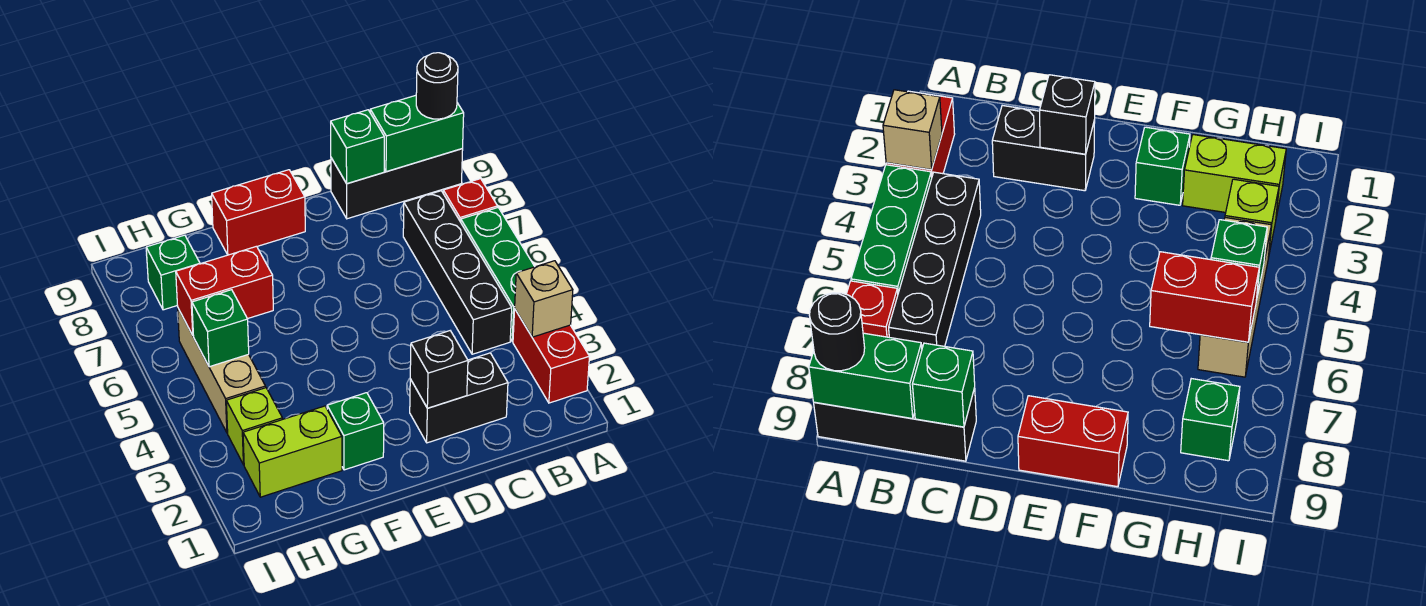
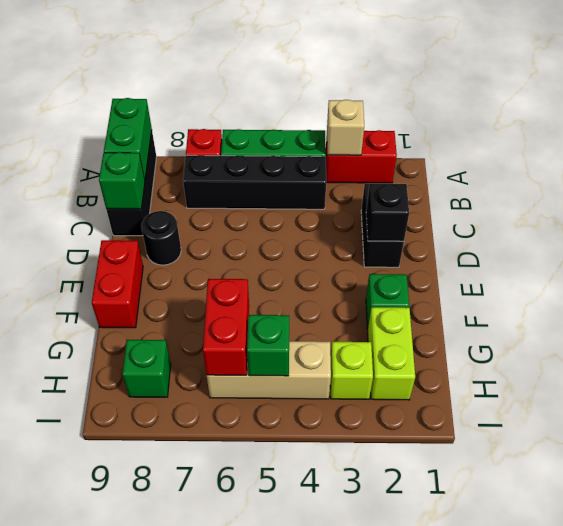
black round brick A9 level 3 -> black round brick D8 level 1

